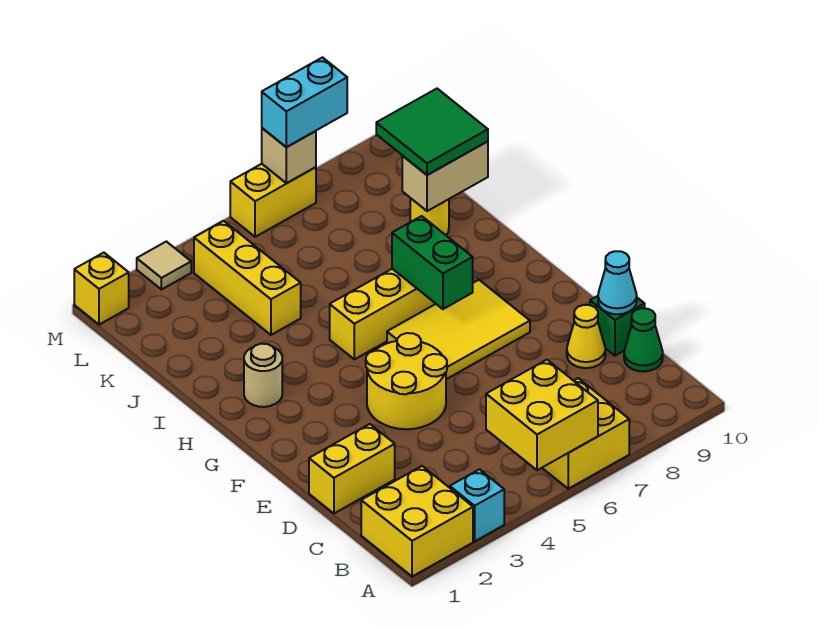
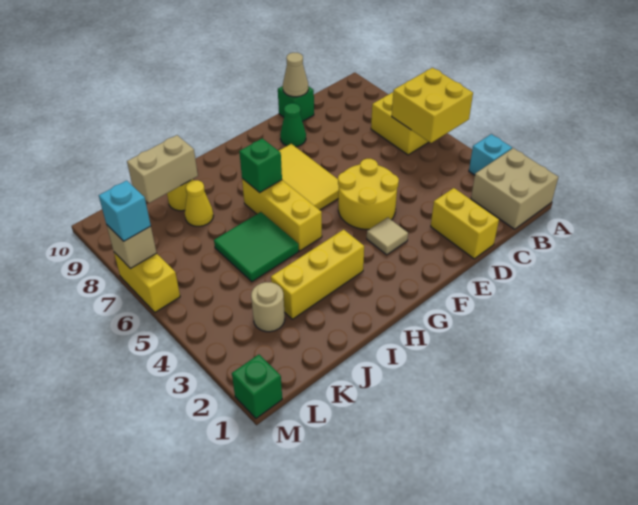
yellow brick A1:B2 level 1 -> tan brick A1:B2 level 1
green cone C10 level 1 -> green cone E9 level 1
yellow cone D9 level 1 -> yellow cone J8 level 1
cyan cone D10 level 2 -> tan cone D10 level 2
green brick G7:H7 level 2 -> green brick H7 level 2
tan round brick H2 level 1 -> tan round brick K3 level 1
yellow brick J4:L4 level 1 -> yellow brick H3:J3 level 1
tan brick J9:J10 level 2 -> tan brick J9:K9 level 2
green tile J9:K10 level 3 -> green tile I5:J6 level 1
yellow brick M1 level 1 -> green brick M1 level 1
tan tile M3 level 1 -> tan tile F3 level 1
cyan brick M7:M8 level 3 -> cyan brick M7 level 3

